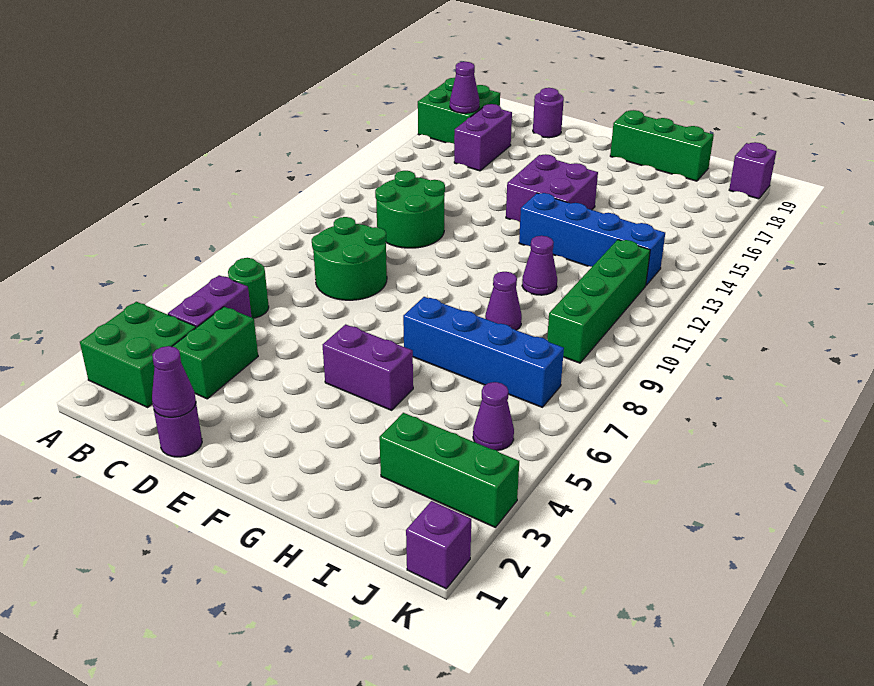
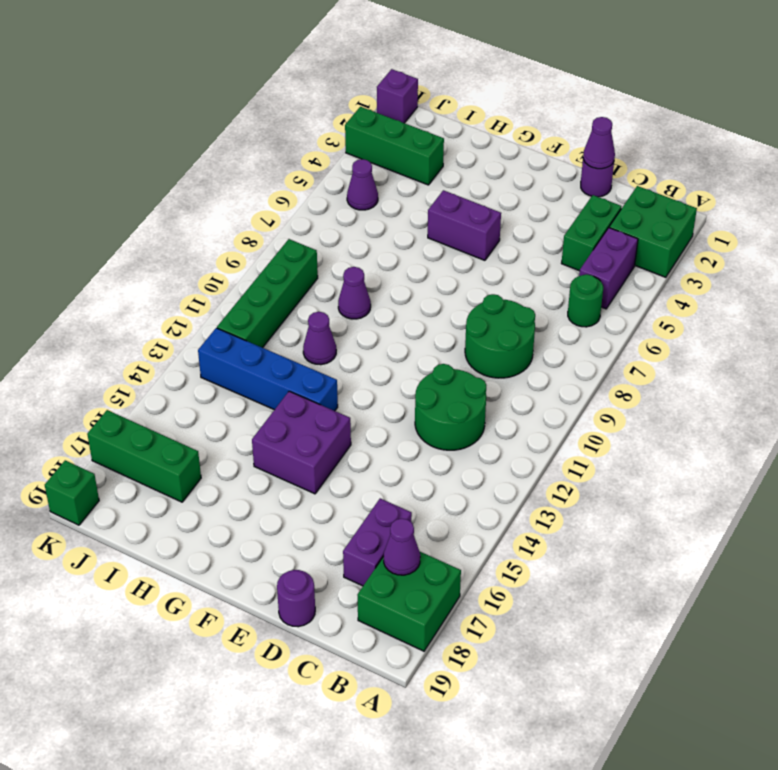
blue brick G7:J7 level 1 -> none
green brick G19:I19 level 1 -> green brick I17:K17 level 1
purple brick K19 level 1 -> green brick K19 level 1

